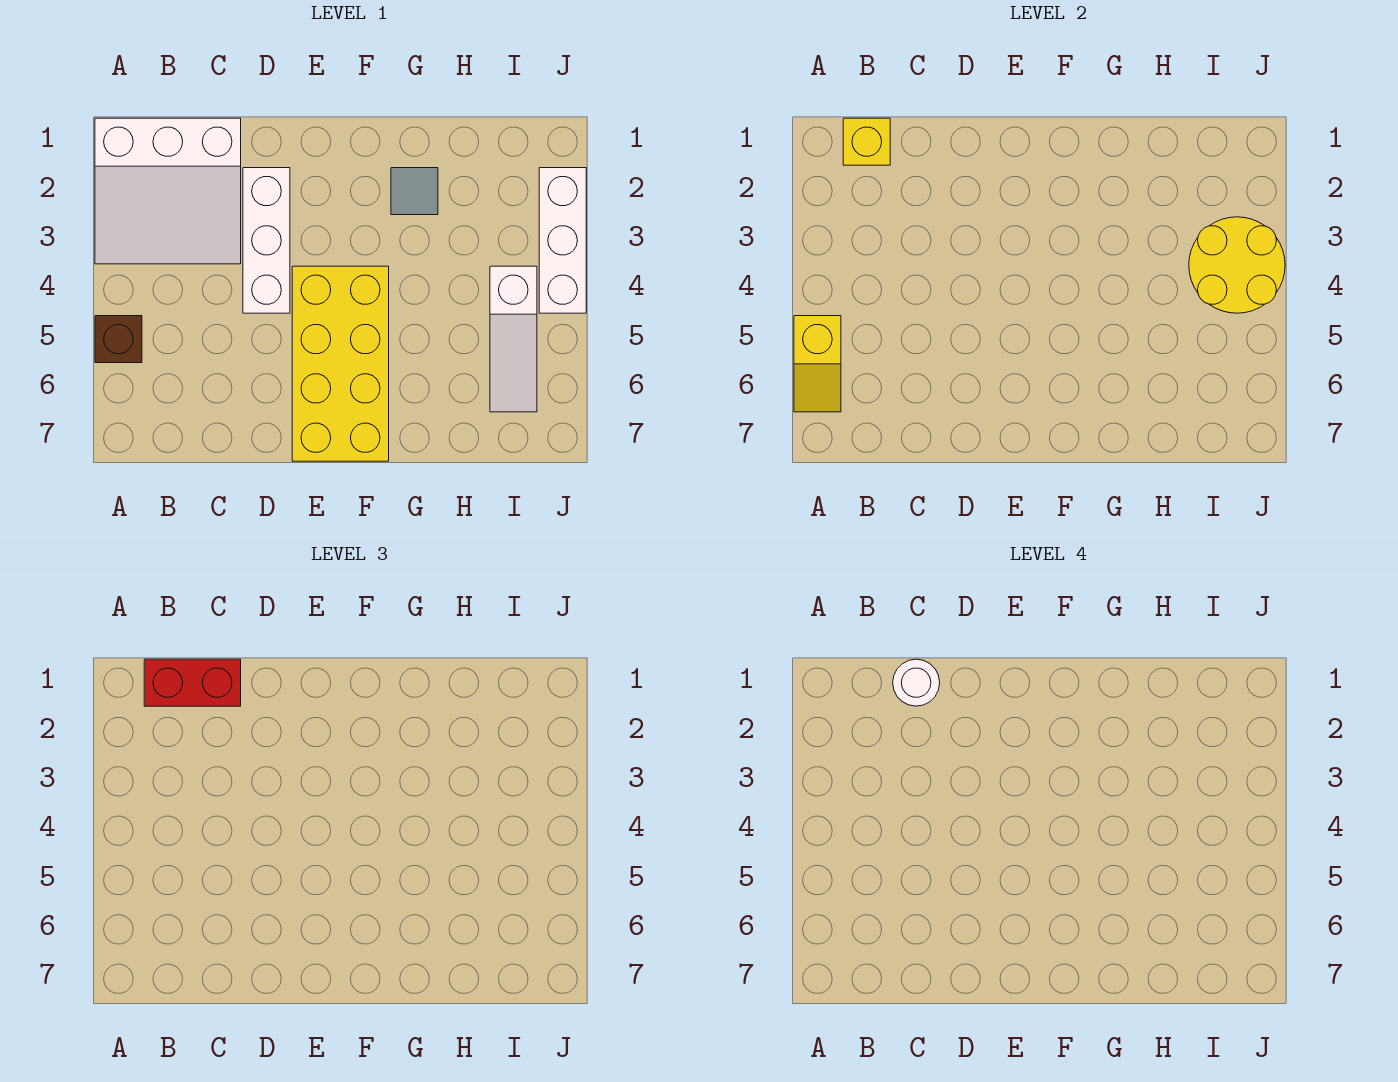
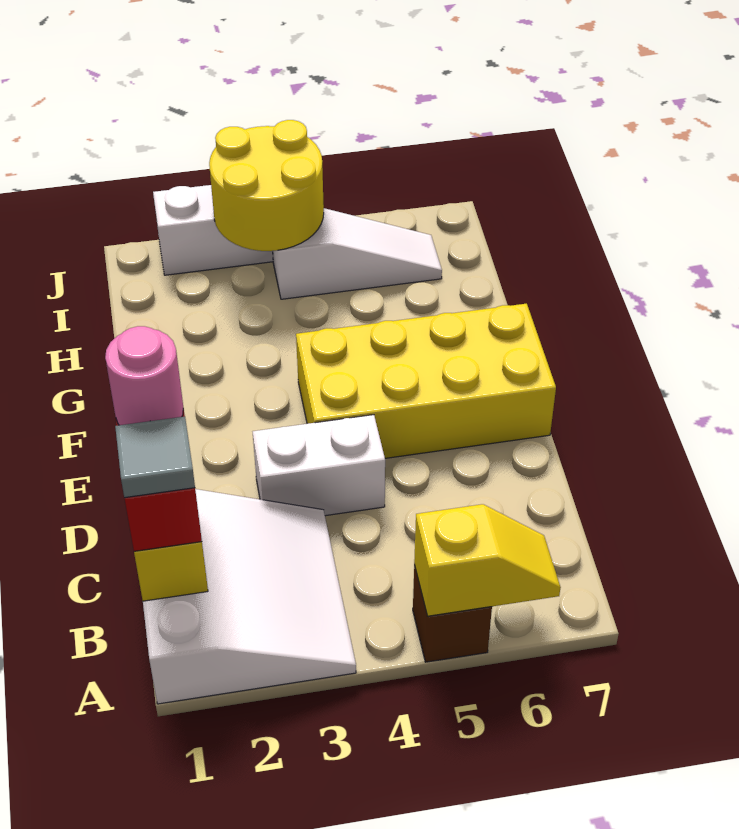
white round brick C1 level 4 -> pink round brick C1 level 4
white brick D2:D4 level 1 -> white brick D3:D4 level 1
grey tile G2 level 1 -> grey tile B1 level 4

